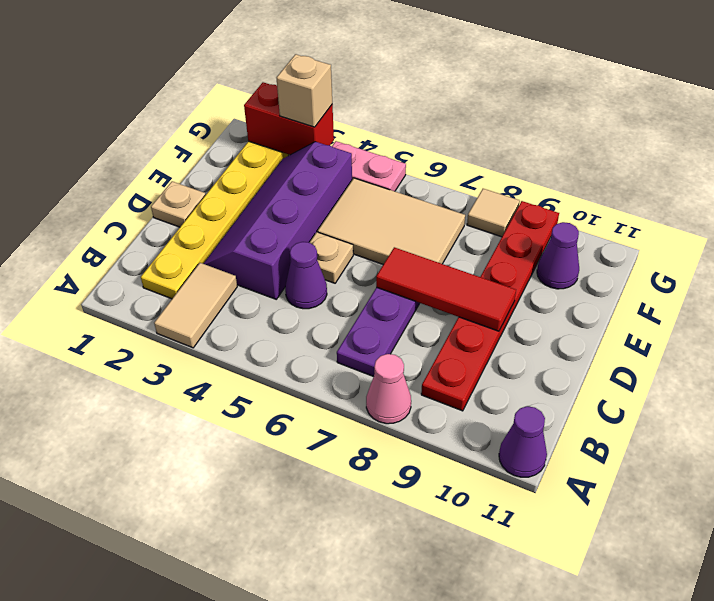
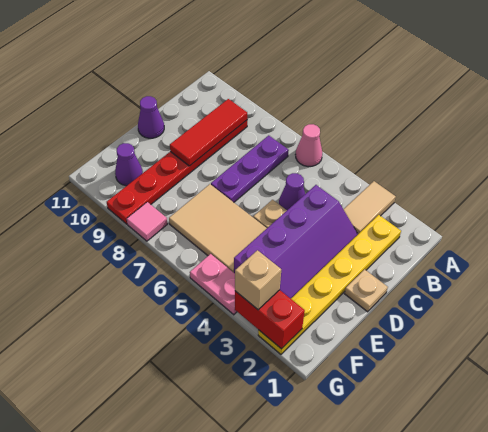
pink cone A8 level 1 -> pink cone A6 level 1
purple cone A11 level 1 -> purple cone D11 level 1
red tile D7:D9 level 2 -> red tile B9:D9 level 2
tan tile G8 level 1 -> pink tile G8 level 1

